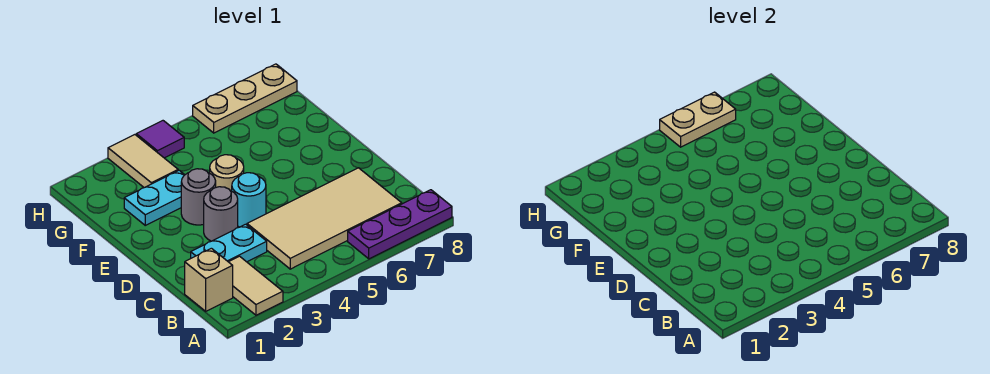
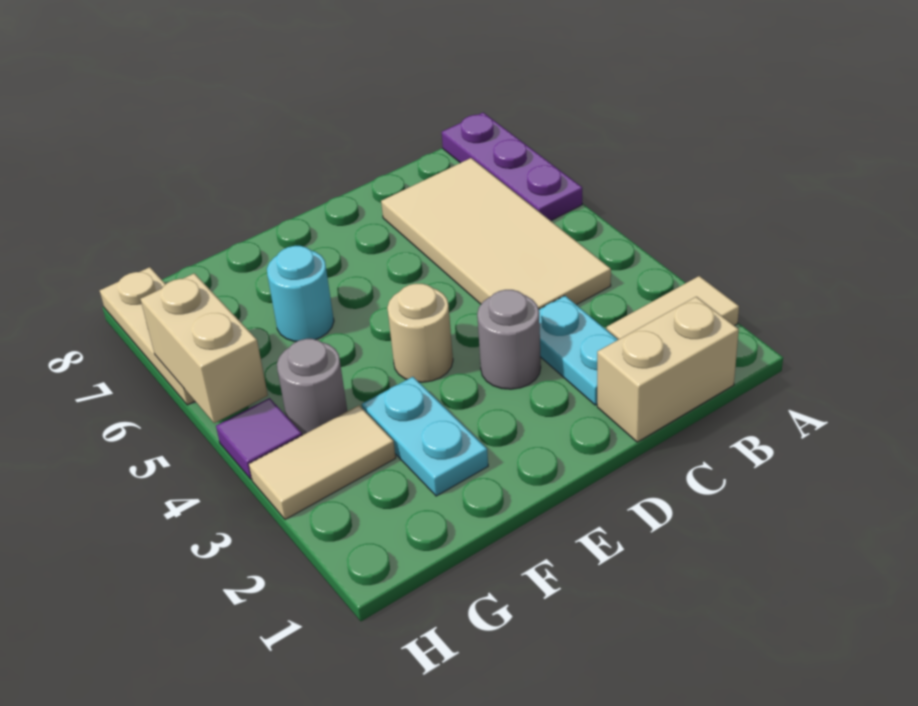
tan brick B1 level 1 -> tan brick B1:C1 level 1
cyan round brick D4 level 1 -> cyan round brick F6 level 1
grey round brick E3 level 1 -> grey round brick G4 level 1
tan plate H5:H6 level 2 -> tan brick H5:H6 level 2

